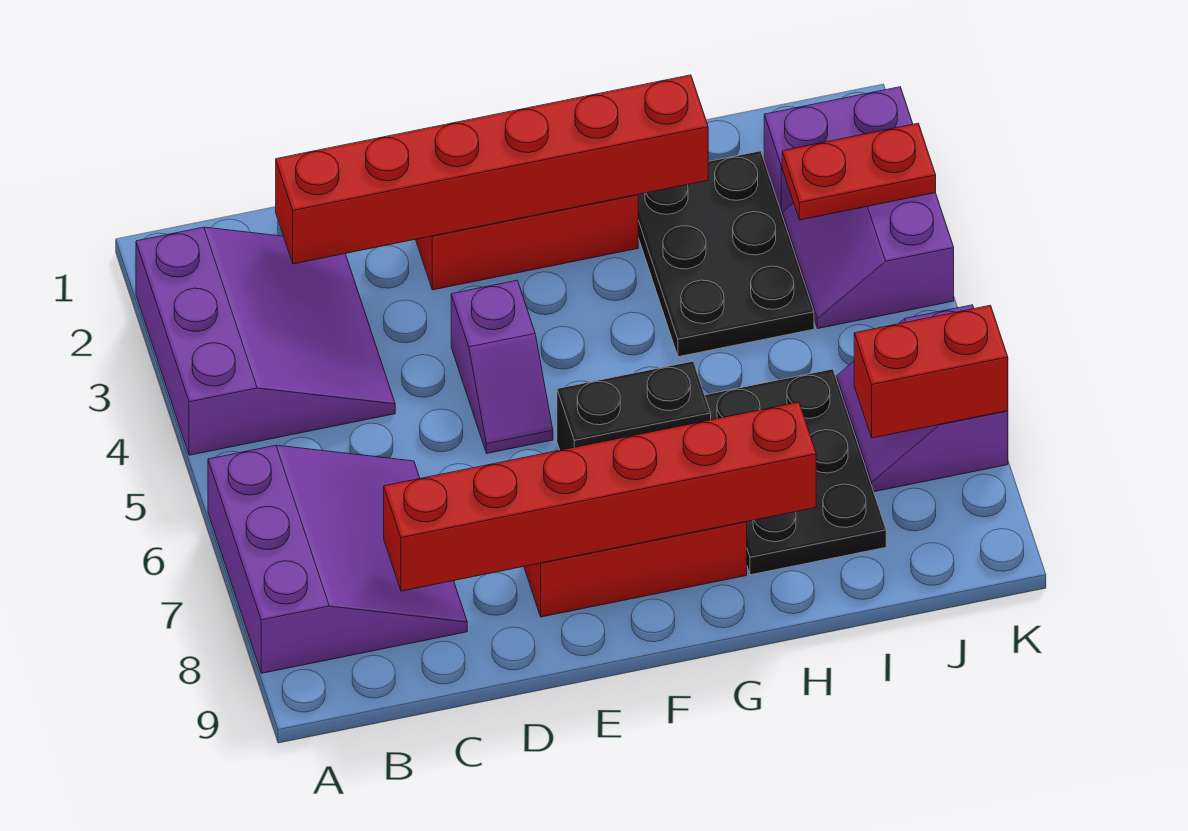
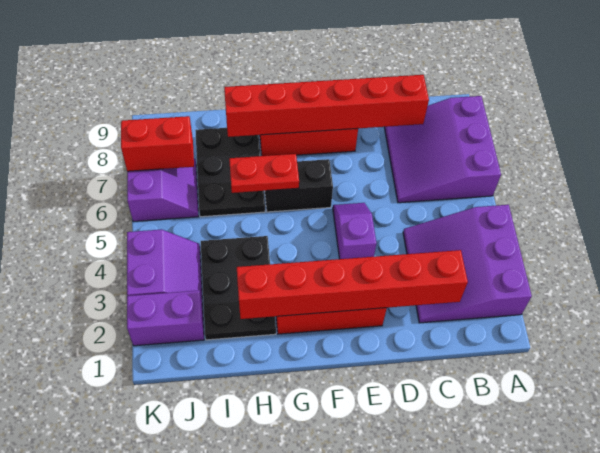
red plate J3:K3 level 2 -> red plate G6:H6 level 2

